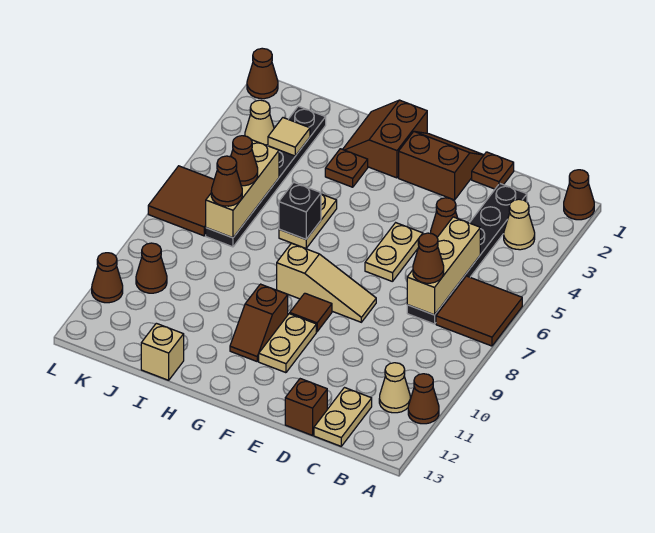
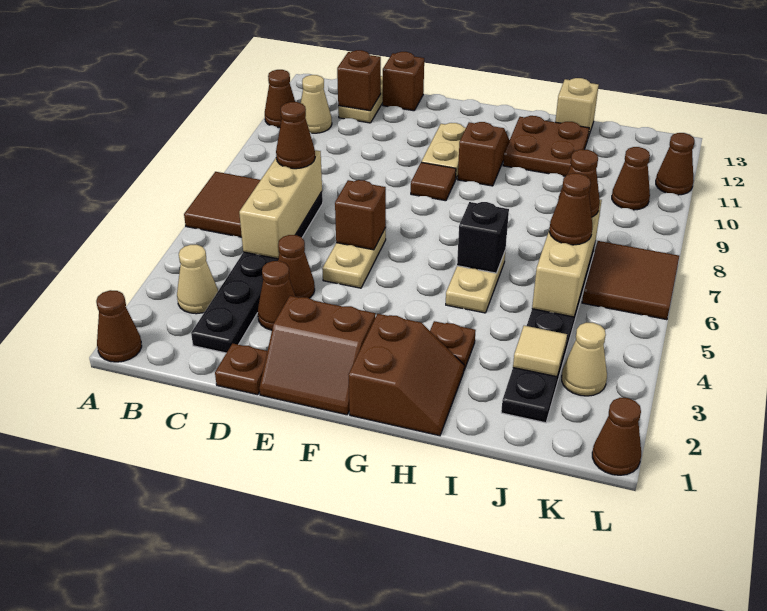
none -> brown brick C12 level 2
none -> brown cone D3 level 1
none -> brown brick E6 level 2
tan slope E8:G8 level 1 top G -> none
none -> brown plate H11:I12 level 1

